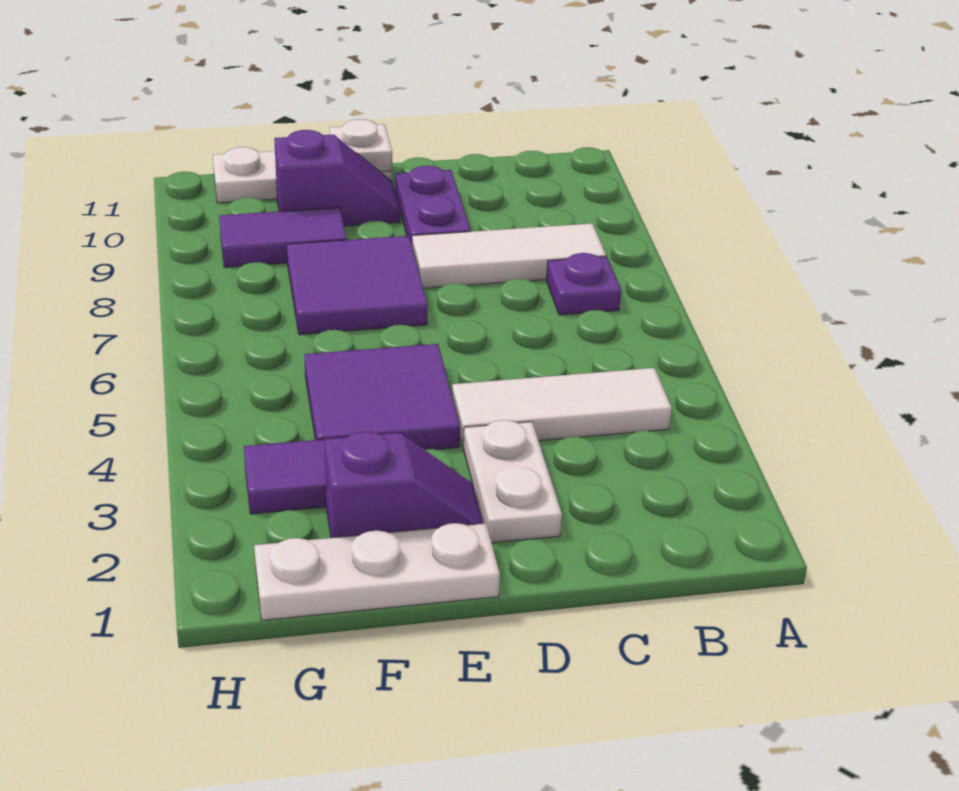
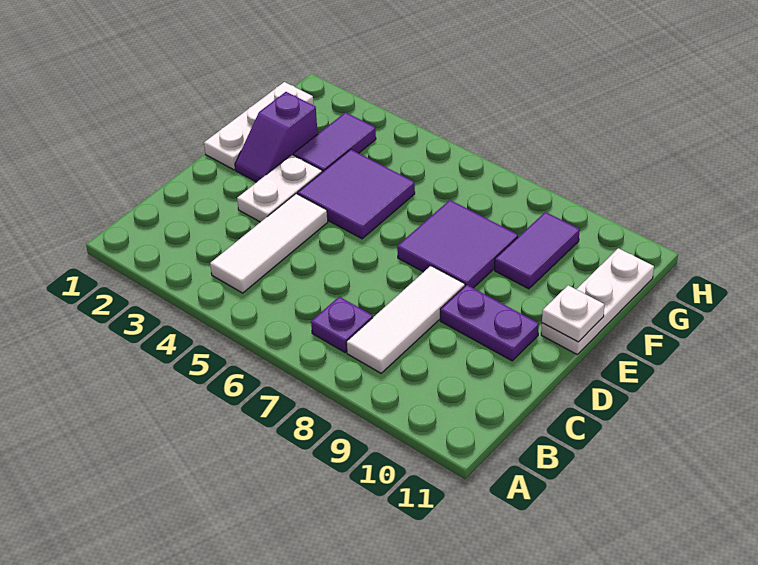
white plate D2:D3 level 1 -> white plate D3:E3 level 1
purple slope E10:F10 level 1 top F -> none

